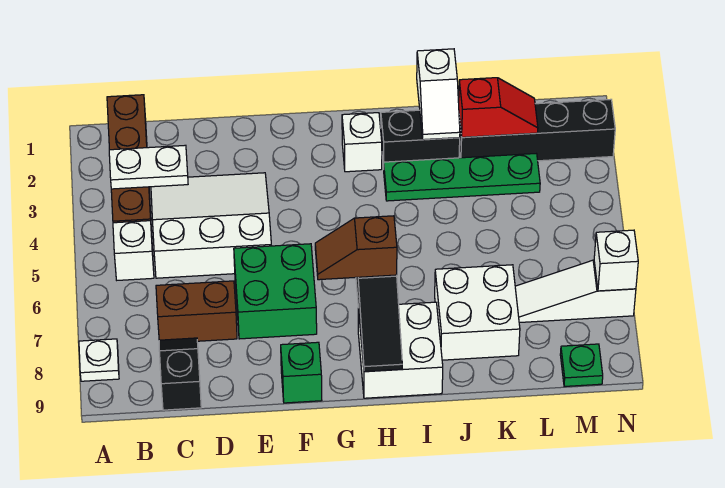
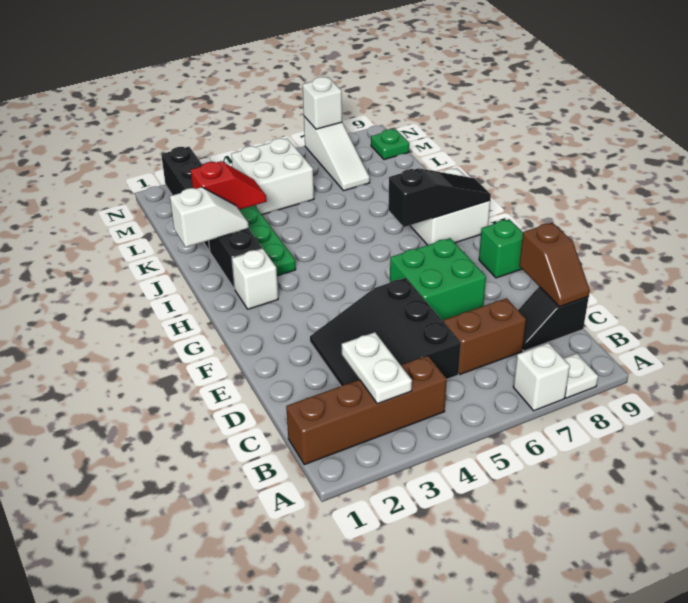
white brick B5 level 1 -> white brick A7 level 1
white slope C3:E5 level 1 top 5 -> black slope C3:E5 level 1 top 5
brown brick C7:D7 level 1 -> brown brick C6:C7 level 1
brown slope G7:H7 level 3 top H -> brown slope C9:D9 level 2 top D
white brick J7:K8 level 1 -> white brick L4:M5 level 1
red slope K2:L2 level 2 top K -> red slope K2:K3 level 2 top 2

